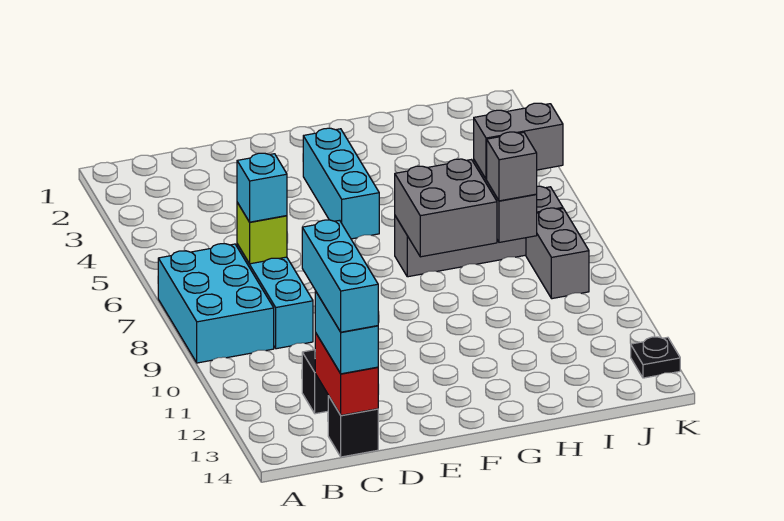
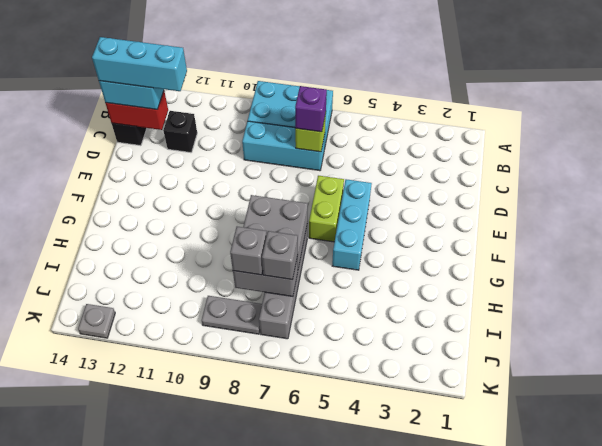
cyan brick C7 level 3 -> purple brick C7 level 3
none -> lime brick E6:F6 level 1
cyan brick F3:F5 level 1 -> cyan brick E5:G5 level 1
grey brick I7:J7 level 3 -> grey brick I7 level 3
grey brick J8:J9 level 1 -> grey plate J8:J9 level 1
black plate K13 level 1 -> grey plate K13 level 1

